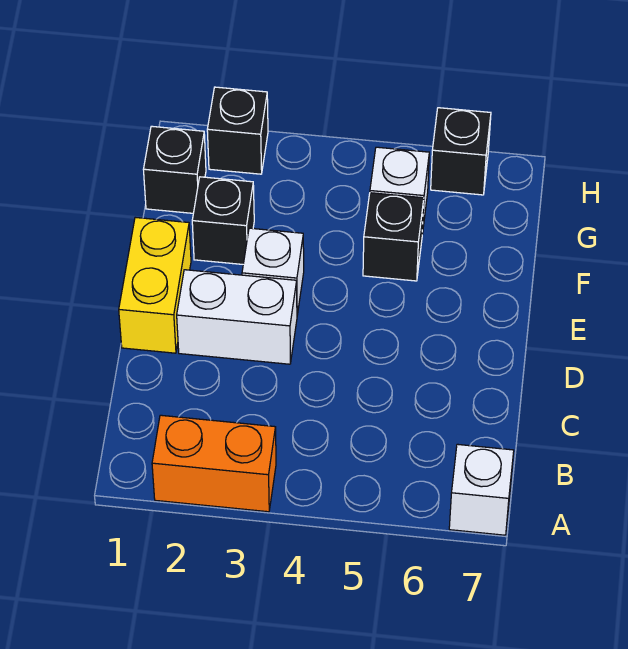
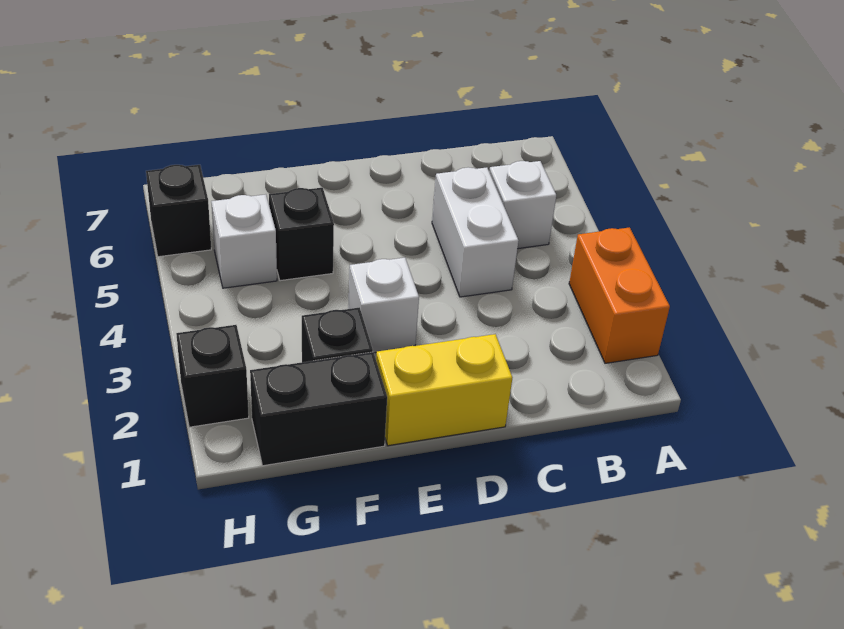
white brick A7 level 1 -> white brick B5 level 1
white brick D2:D3 level 1 -> white brick C4:C5 level 1
black brick G1 level 1 -> black brick F1:G1 level 1

